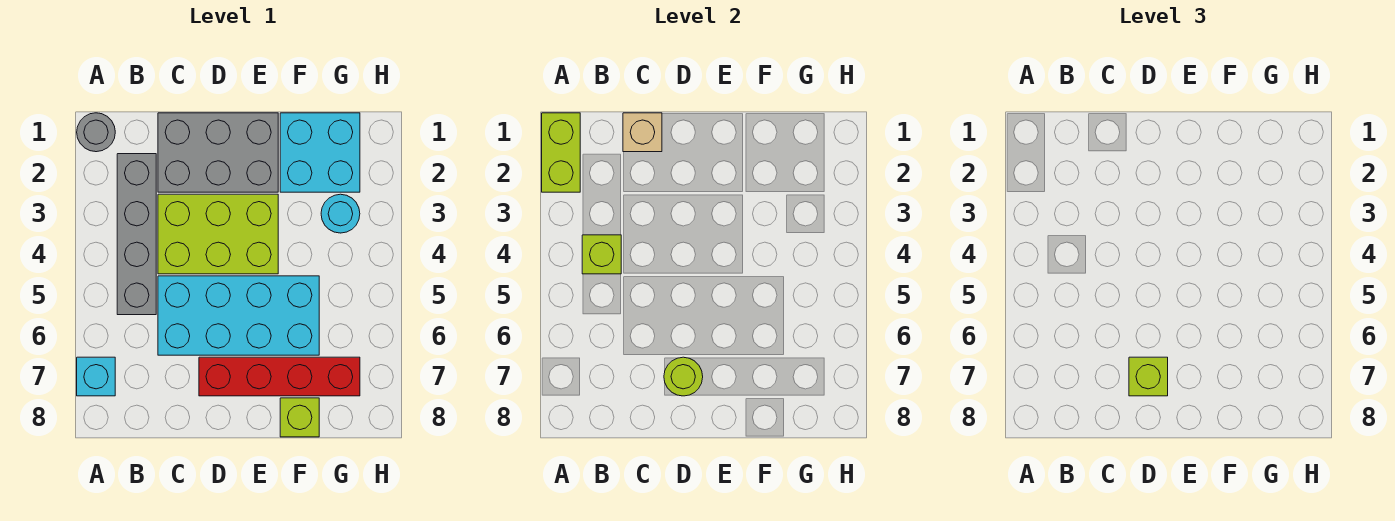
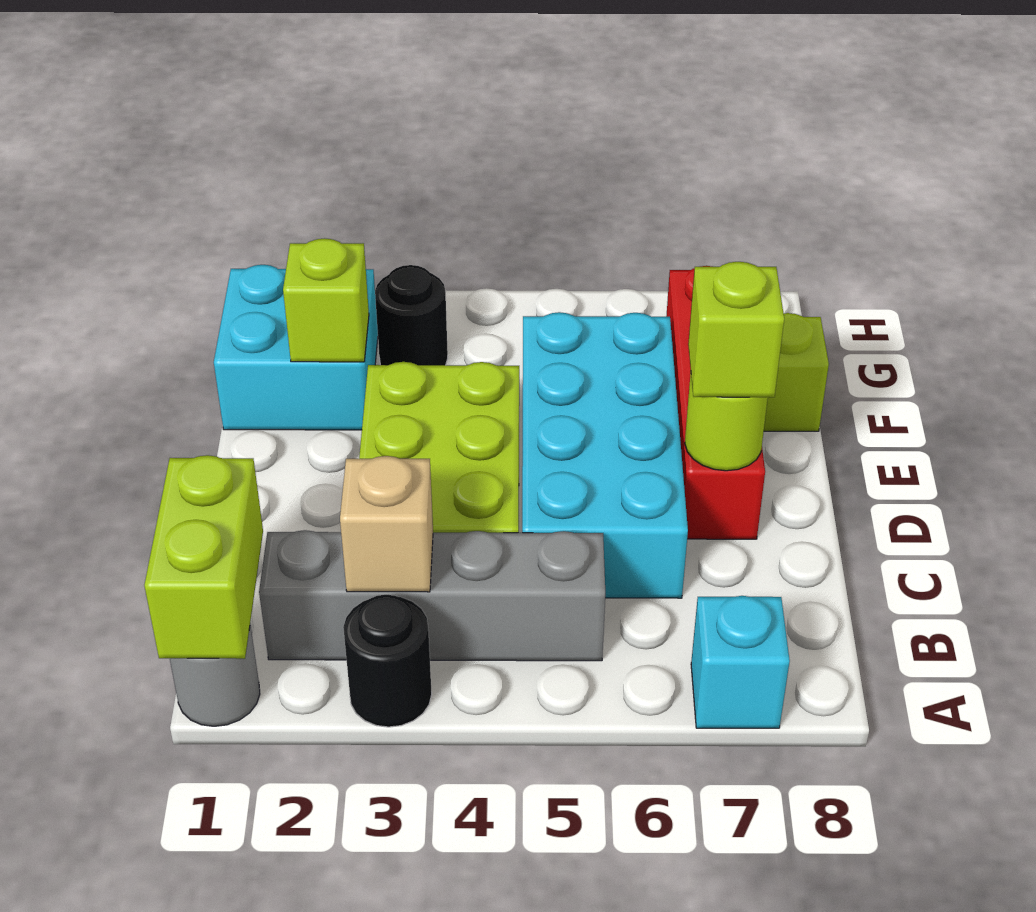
lime brick A1:A2 level 2 -> lime brick A1:B1 level 2
none -> black round brick A3 level 1
lime brick B4 level 2 -> lime brick F2 level 2
grey brick C1:E2 level 1 -> none
tan brick C1 level 2 -> tan brick B3 level 2
cyan round brick G3 level 1 -> black round brick G3 level 1

